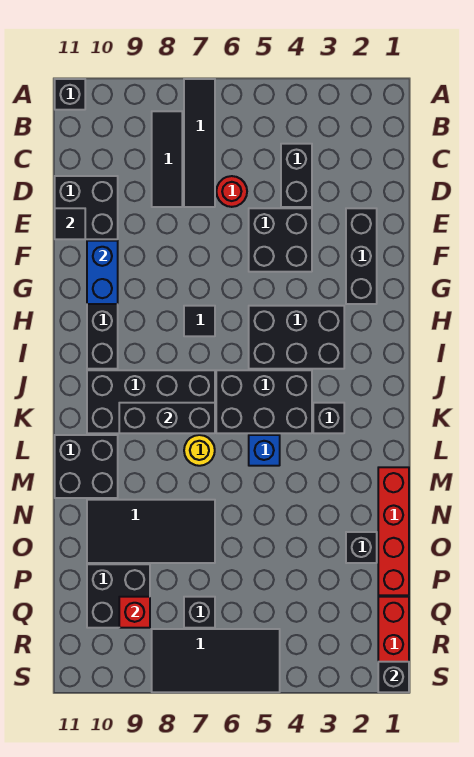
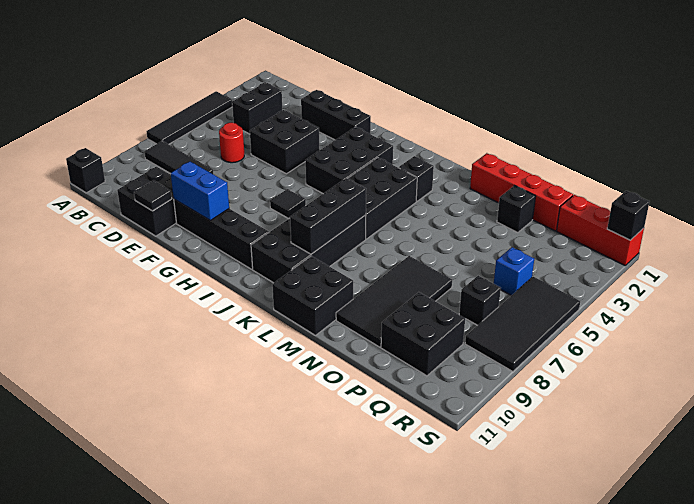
black tile A7:D7 level 1 -> black tile A4:A7 level 1
black brick C4:D4 level 1 -> black brick C3:C4 level 1
blue brick L5 level 1 -> blue brick Q5 level 1
yellow round brick L7 level 1 -> none
red brick Q9 level 2 -> none

